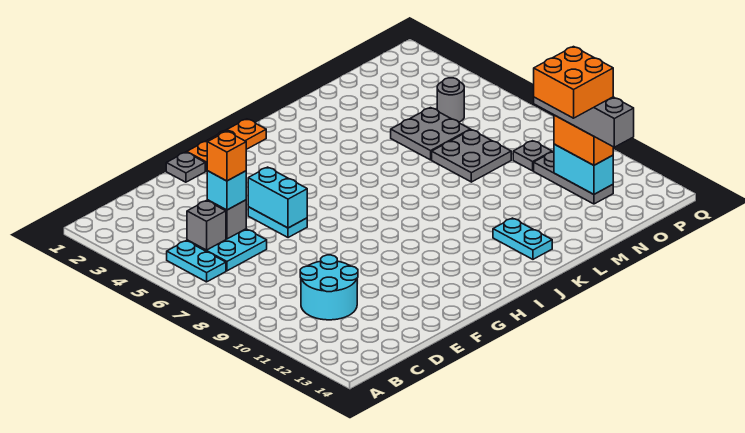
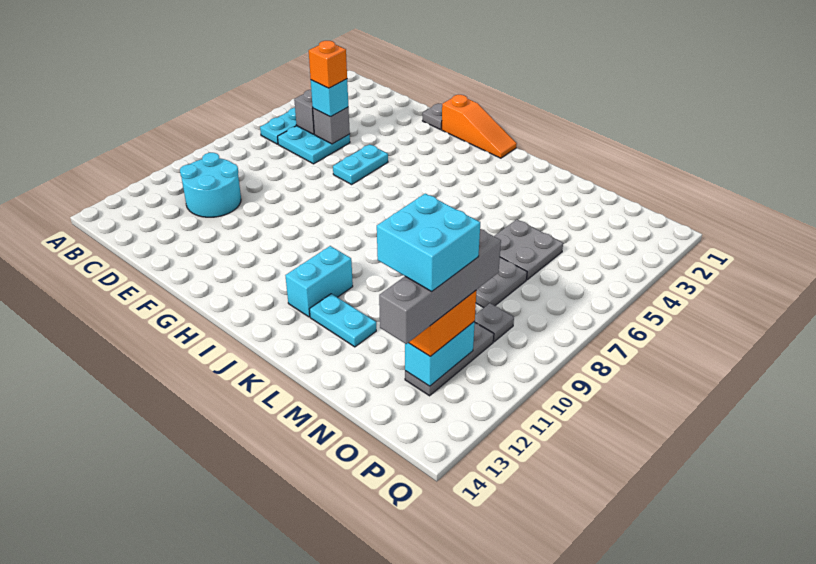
cyan brick F5:F6 level 2 -> cyan brick J11:J12 level 1
orange plate G1:I1 level 1 -> orange slope G1:I1 level 1 top G
cyan plate K12:K13 level 1 -> cyan plate K12:L12 level 1
orange brick N11:O12 level 5 -> cyan brick N11:O12 level 5
grey round brick O5 level 1 -> none

